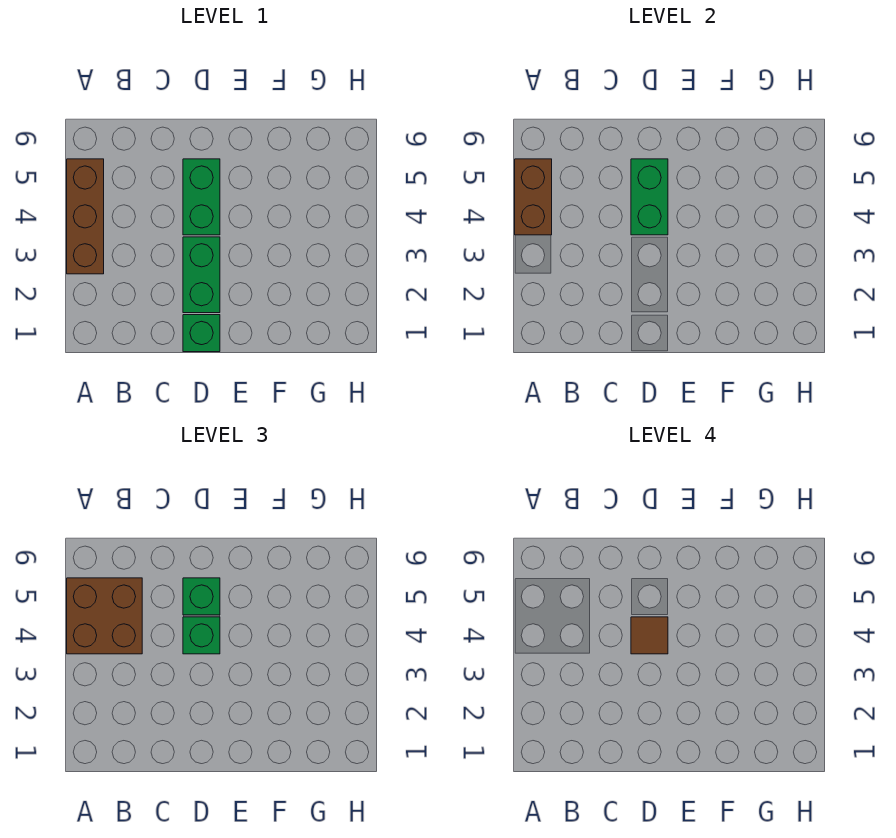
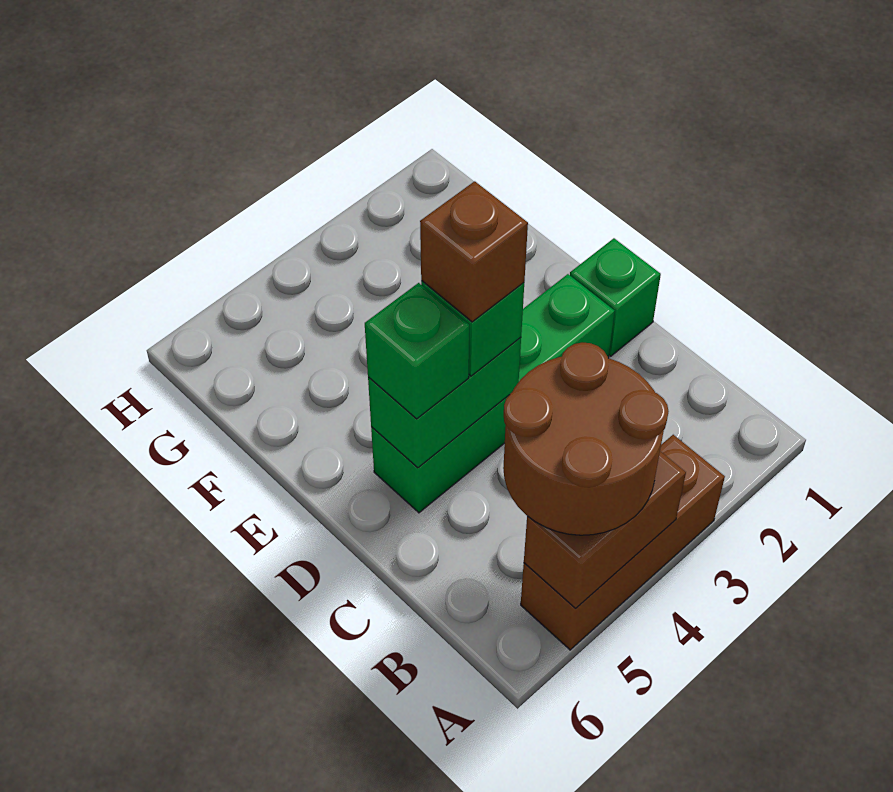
brown brick A4:B5 level 3 -> brown round brick A4:B5 level 3
brown tile D4 level 4 -> brown brick D4 level 4

